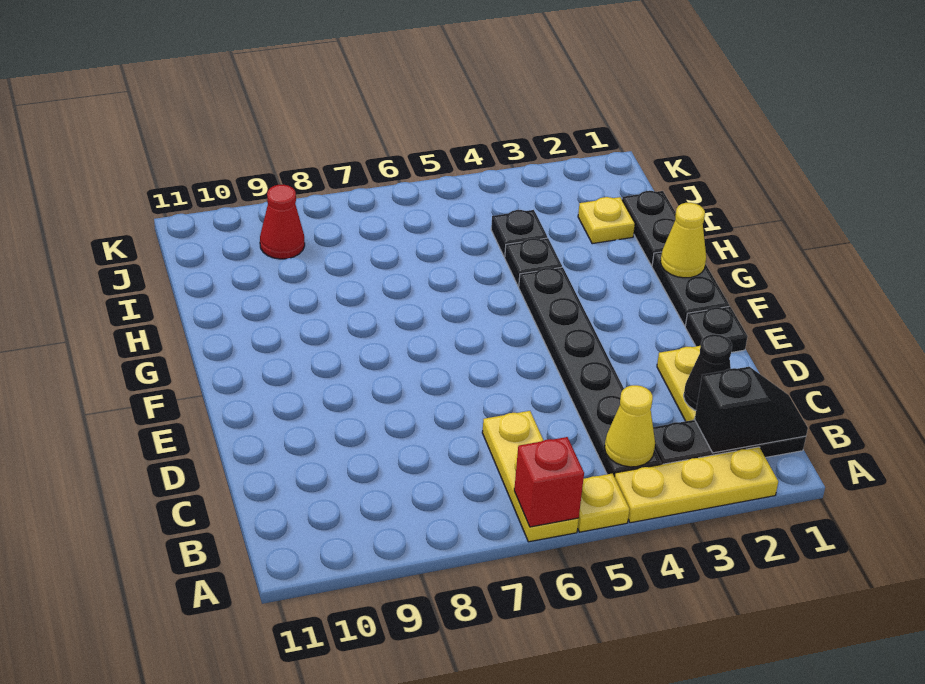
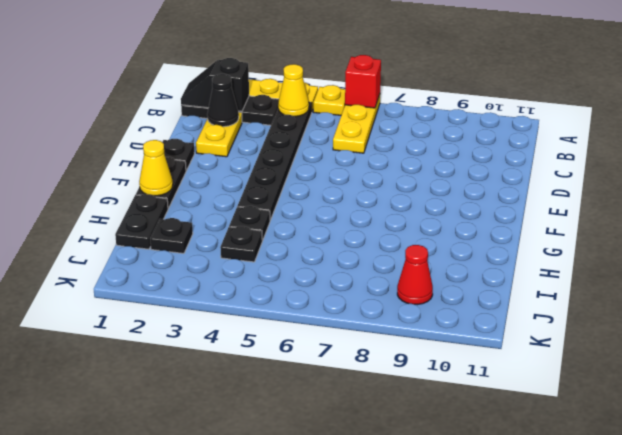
yellow plate I2 level 1 -> black plate I2 level 1

